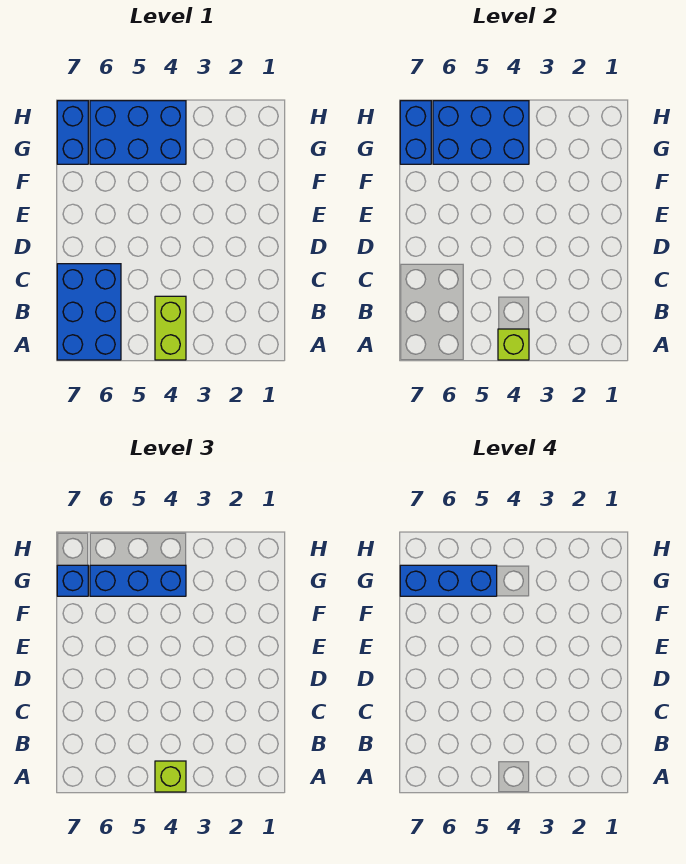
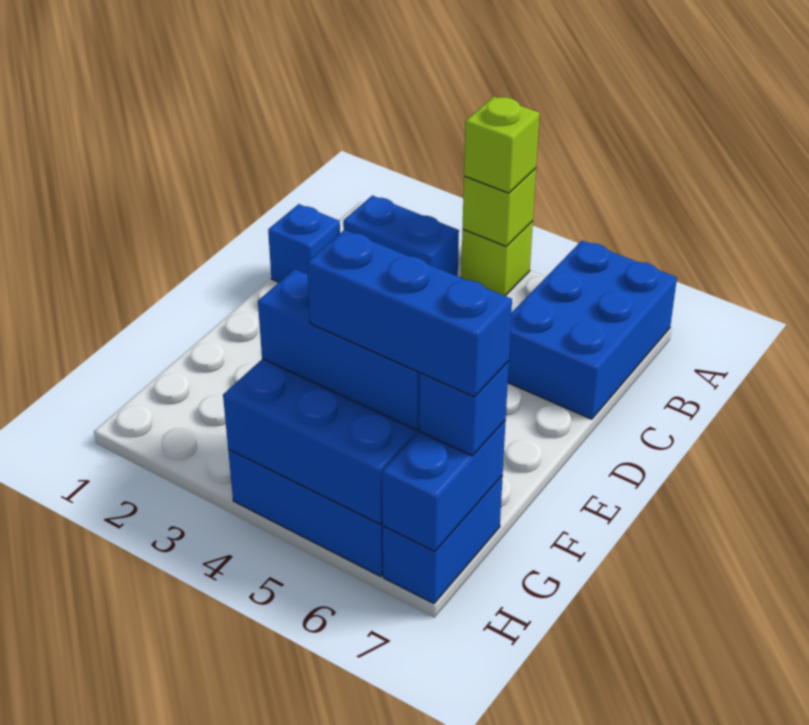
lime brick A4:B4 level 1 -> lime brick A4 level 1
none -> blue brick B2:B3 level 1
none -> blue brick C1 level 1

